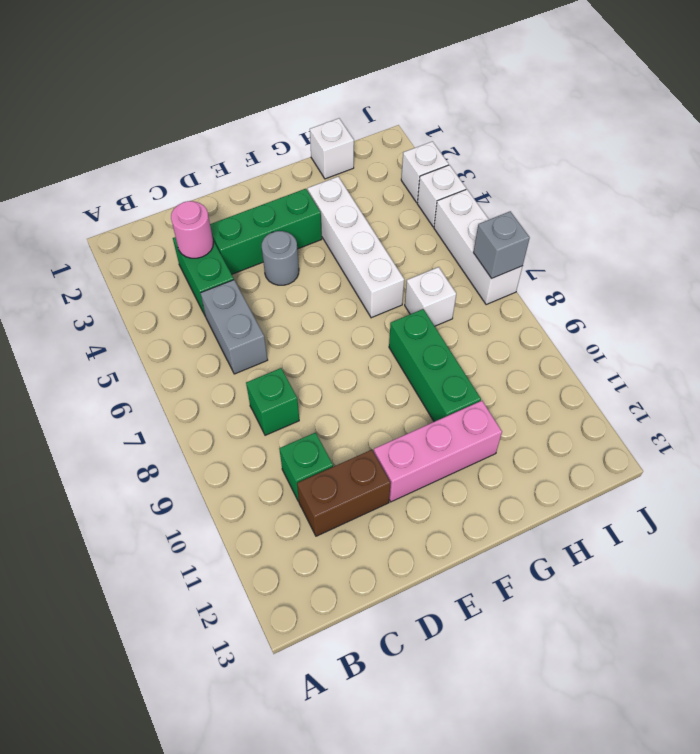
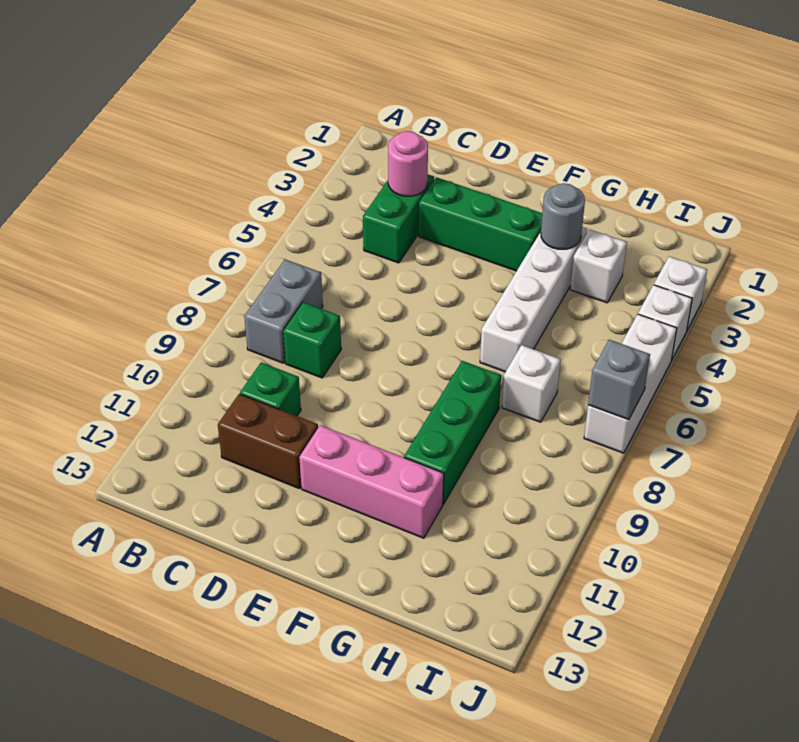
grey brick C5:C6 level 1 -> grey brick B7:B8 level 1
grey round brick E4 level 1 -> grey round brick G3 level 2
white brick H1 level 1 -> white brick H3 level 1

